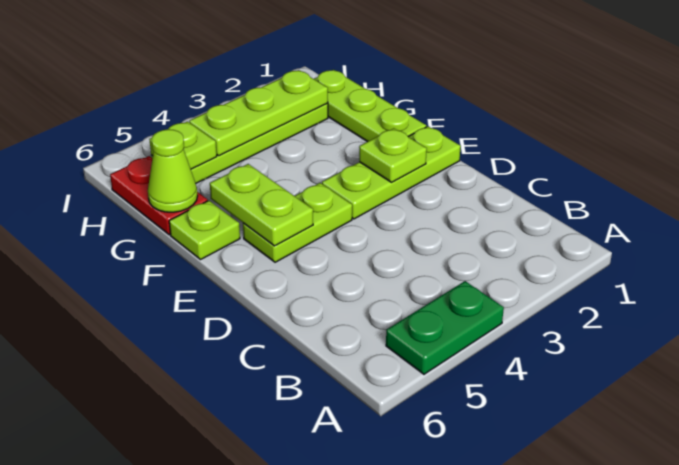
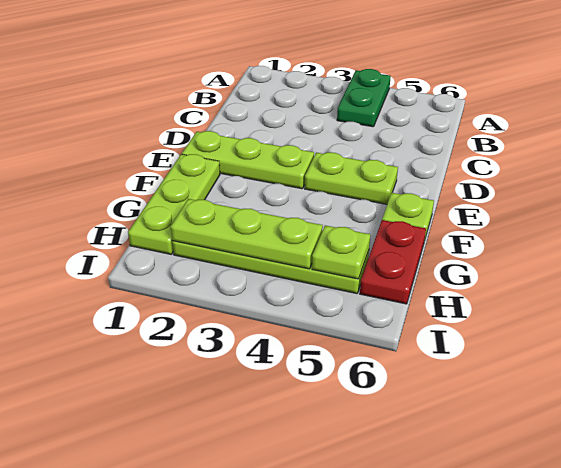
green plate A4:A5 level 1 -> green plate A4:B4 level 1
lime plate E2 level 2 -> none
lime plate E5:F5 level 2 -> none
lime cone G6 level 2 -> none

